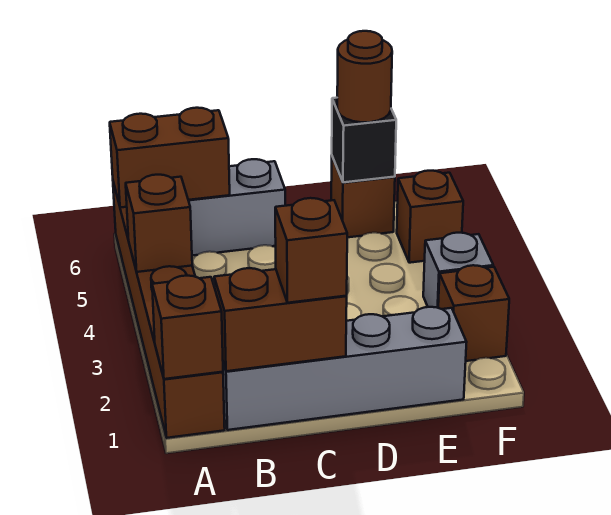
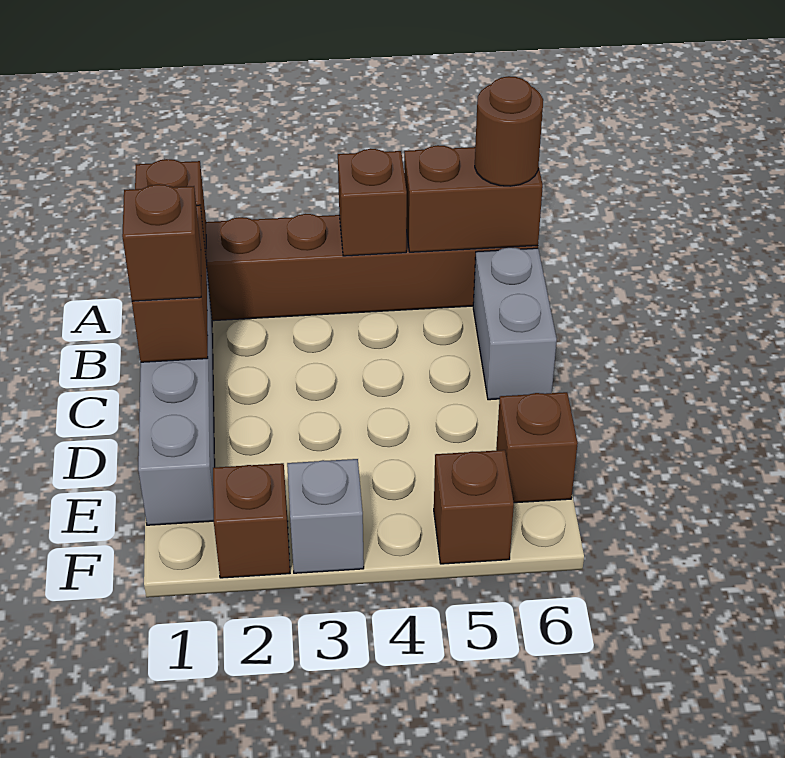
brown brick A6:B6 level 2 -> brown brick A5:A6 level 2
black brick E6 level 2 -> none
brown round brick E6 level 3 -> brown round brick A6 level 3

